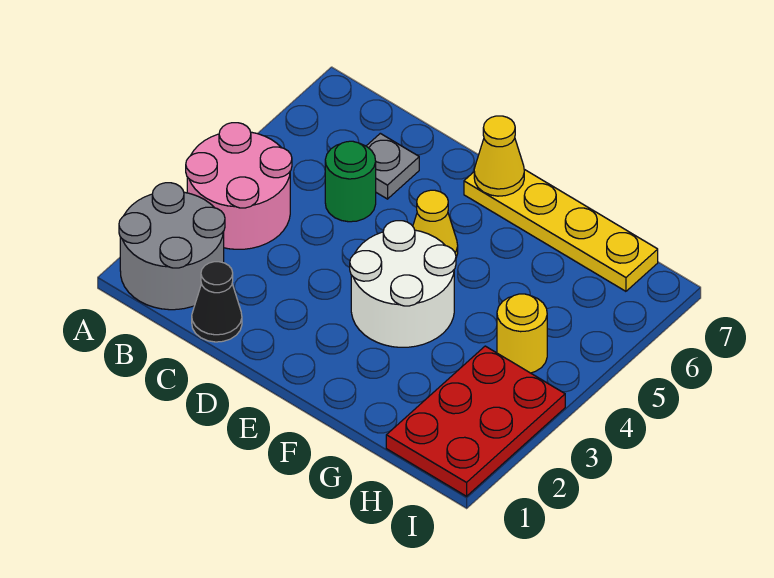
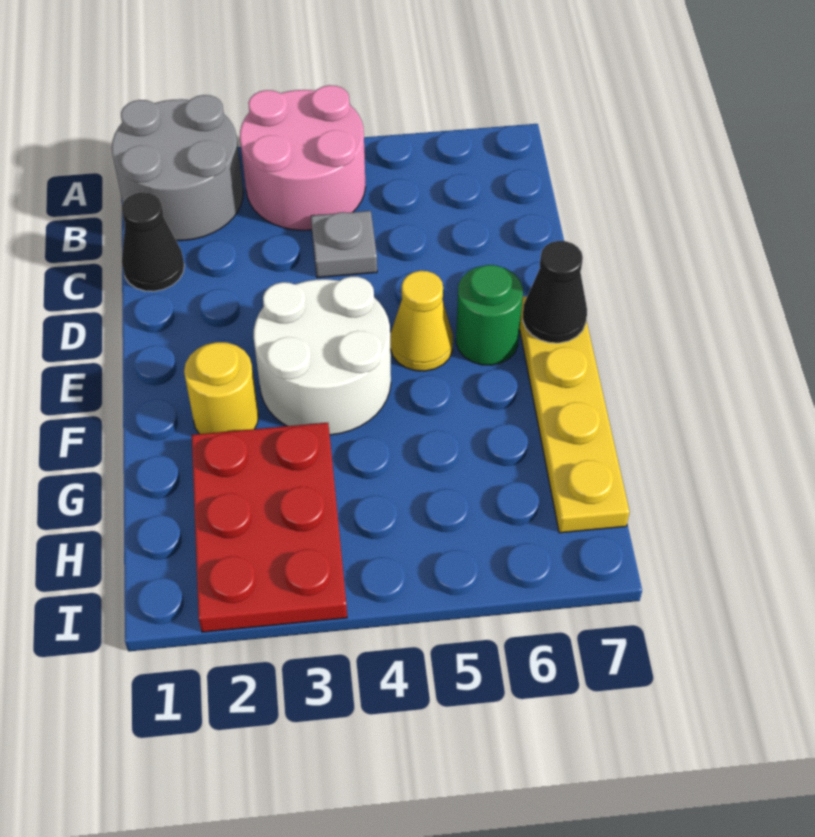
green round brick C5 level 1 -> green round brick E6 level 1
grey plate C6 level 1 -> grey plate C4 level 1
yellow cone E7 level 2 -> black cone E7 level 2
red plate H1:I3 level 1 -> red plate G2:I3 level 1
yellow round brick H4 level 1 -> yellow round brick F2 level 1

